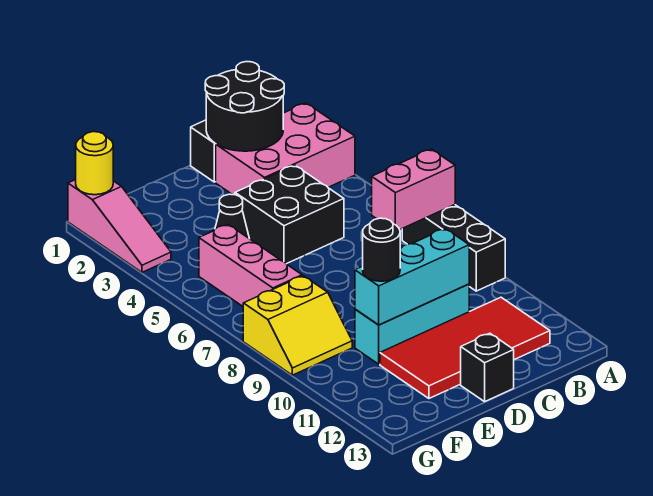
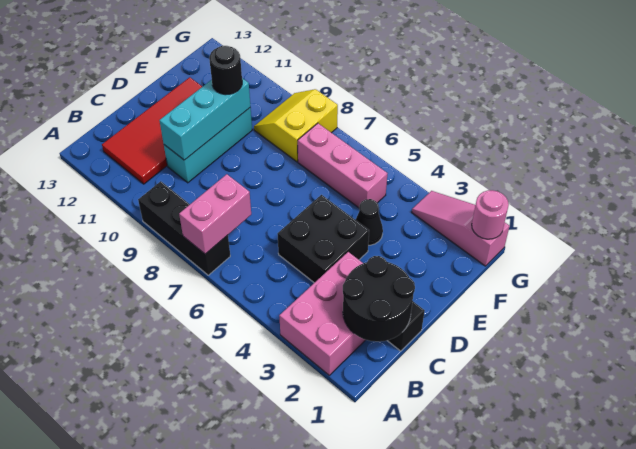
black brick D13 level 1 -> none
yellow round brick G1 level 2 -> pink round brick G1 level 2

